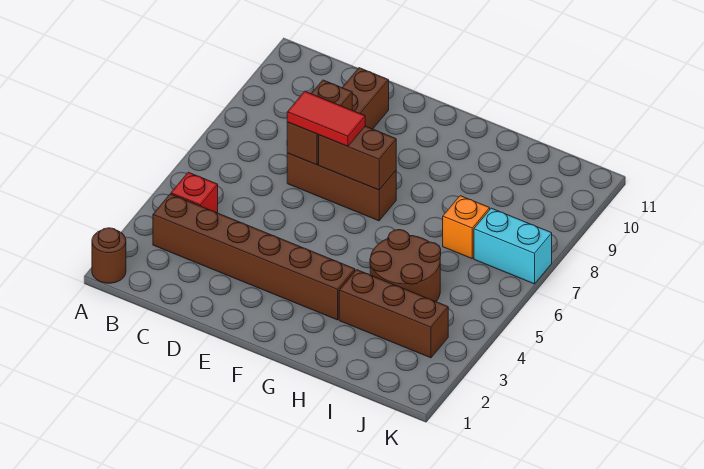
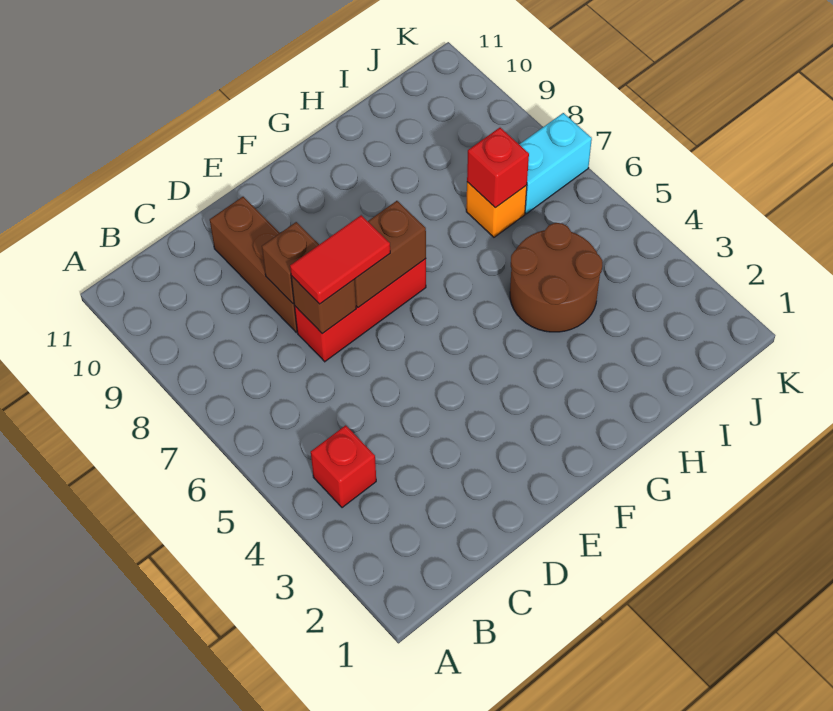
brown round brick A1 level 1 -> none
brown brick B3:G3 level 1 -> none
brown brick D7:F7 level 1 -> red brick D7:F7 level 1
brown brick H3:J3 level 1 -> none
none -> red brick I7 level 2

